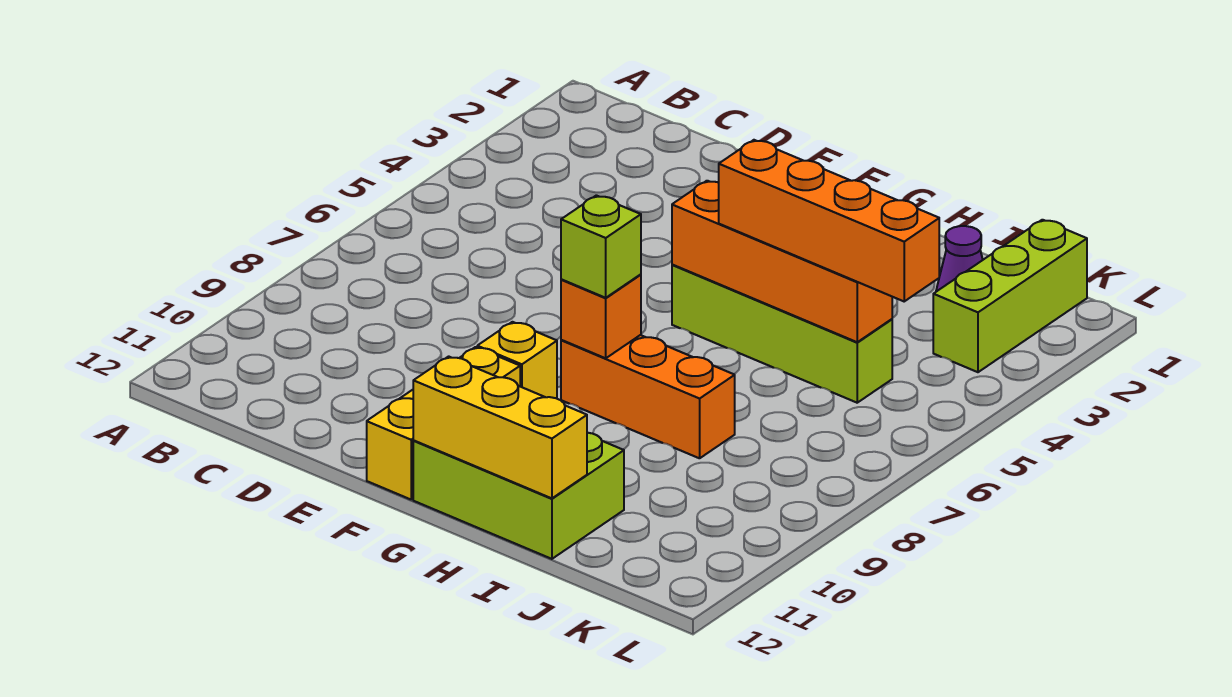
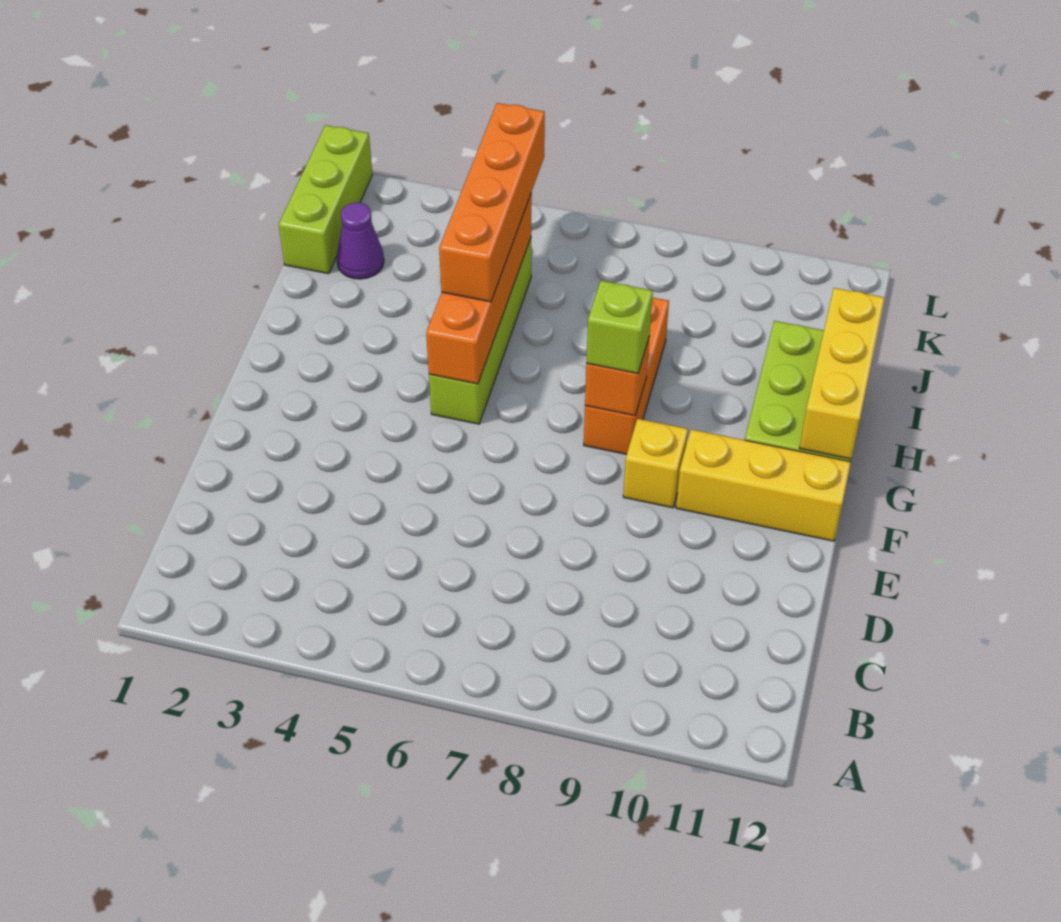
lime brick K1:K3 level 1 -> lime brick J1:L1 level 1

